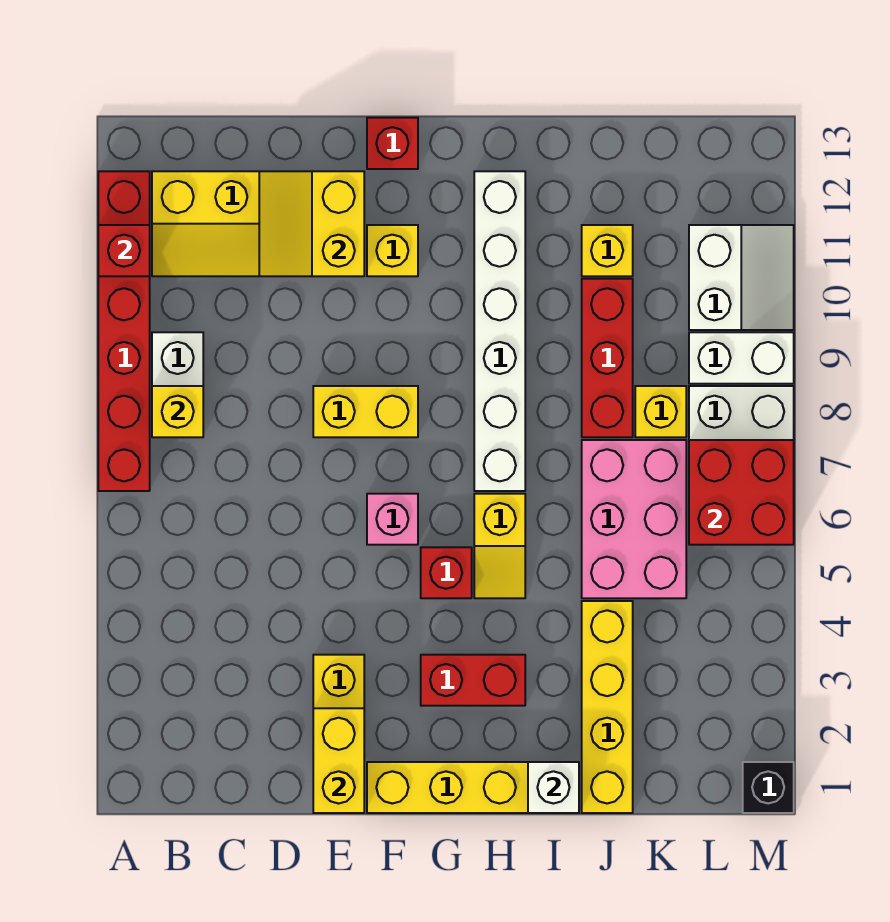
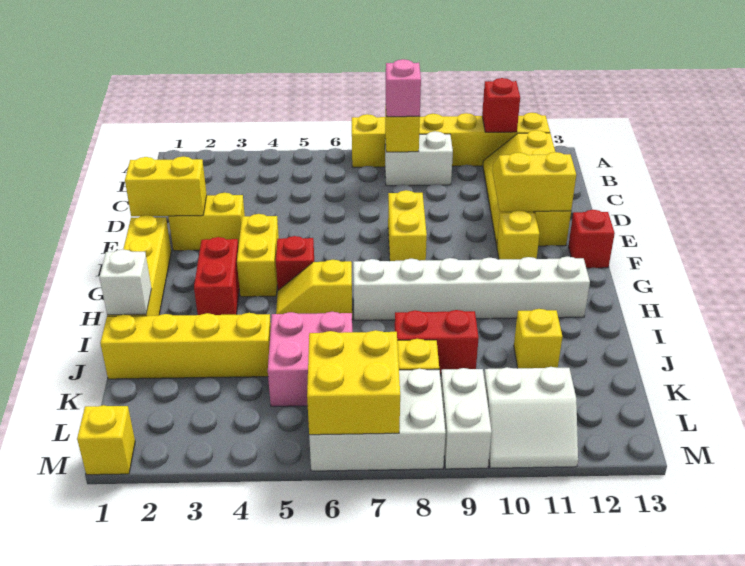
red brick A7:A12 level 1 -> yellow brick A7:A12 level 1
none -> yellow brick F4:G4 level 1
pink brick F6 level 1 -> pink brick B8 level 3
pink brick J5:K7 level 1 -> pink brick J5:K6 level 1
red brick J8:J10 level 1 -> red brick J8:J9 level 1
red brick L6:M7 level 2 -> yellow brick L6:M7 level 2
black brick M1 level 1 -> yellow brick M1 level 1

